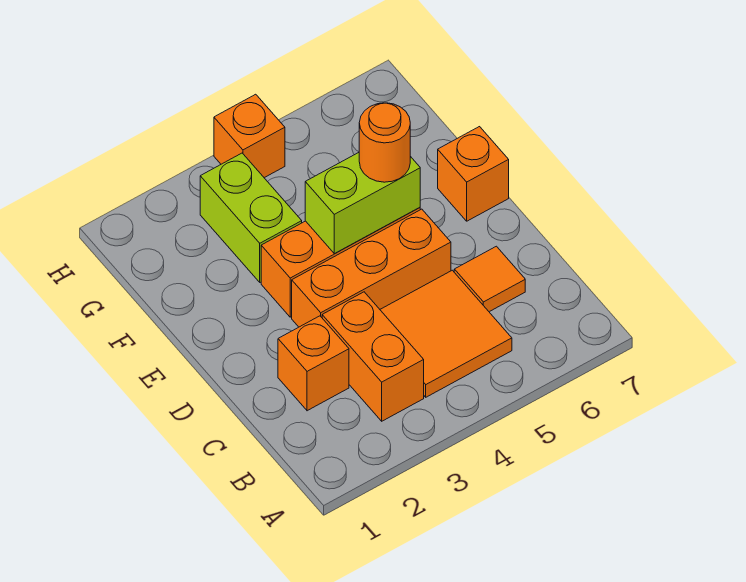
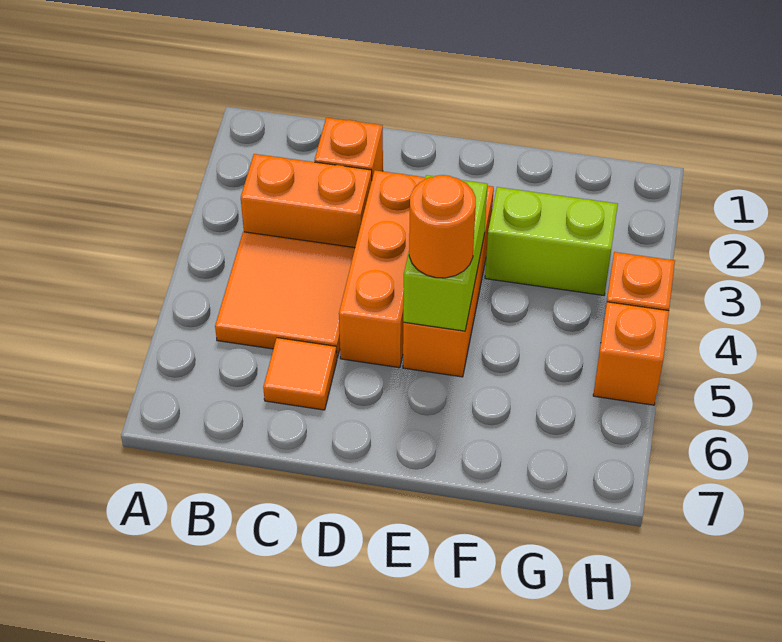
orange brick E7 level 1 -> orange brick H5 level 1

